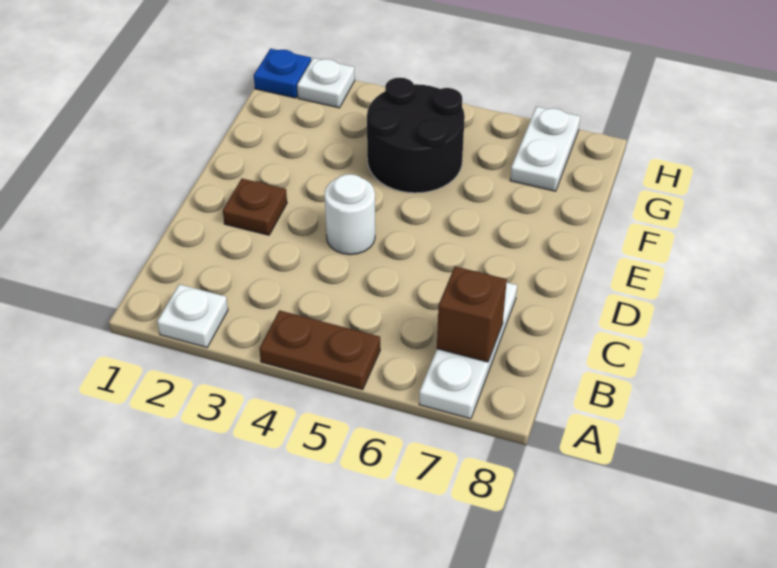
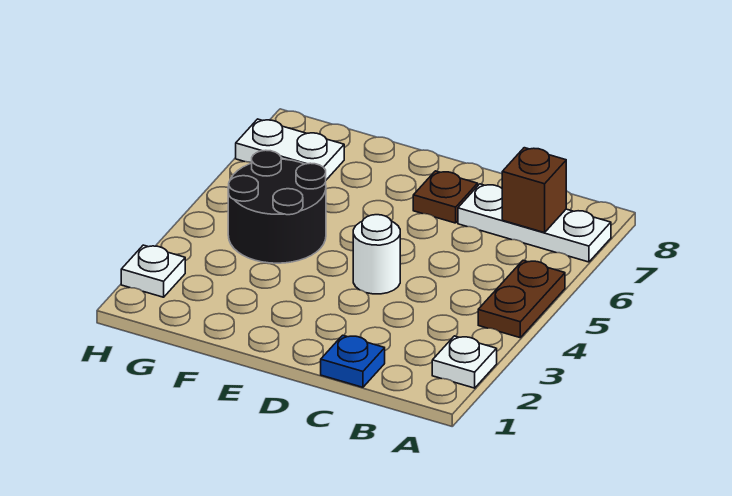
brown plate D2 level 1 -> brown plate D7 level 1
blue plate H1 level 1 -> blue plate C1 level 1

